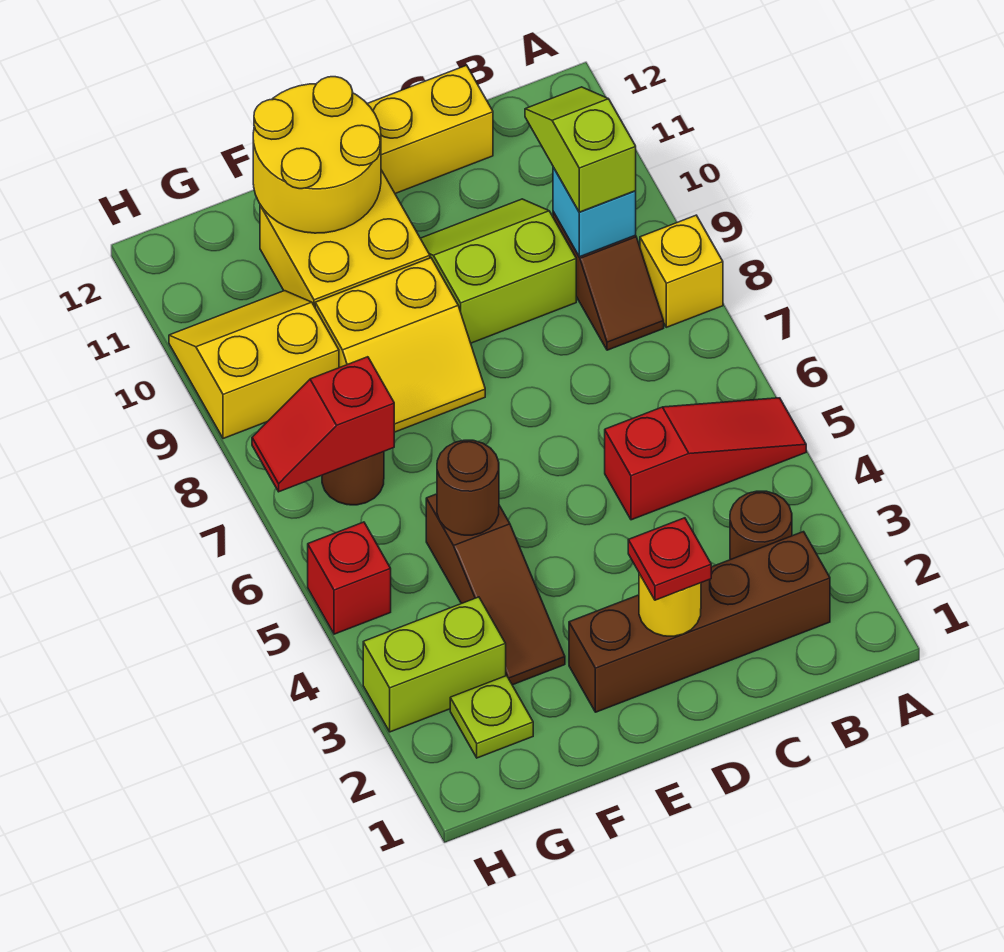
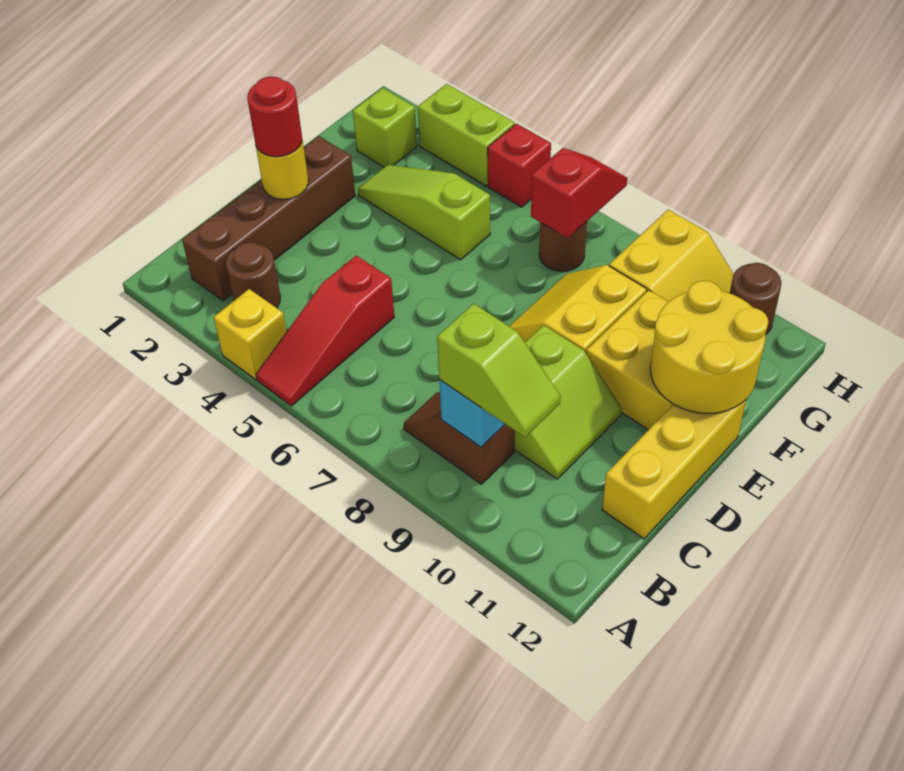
yellow brick A8 level 1 -> yellow brick A4 level 1
red plate D2 level 3 -> red round brick D2 level 3
brown slope F3:F5 level 1 top 5 -> lime slope F3:F5 level 1 top 5
brown round brick F5 level 2 -> brown round brick H11 level 1
lime plate G2 level 1 -> lime brick G2 level 1
lime brick G3:H3 level 1 -> lime brick H3:H4 level 1

